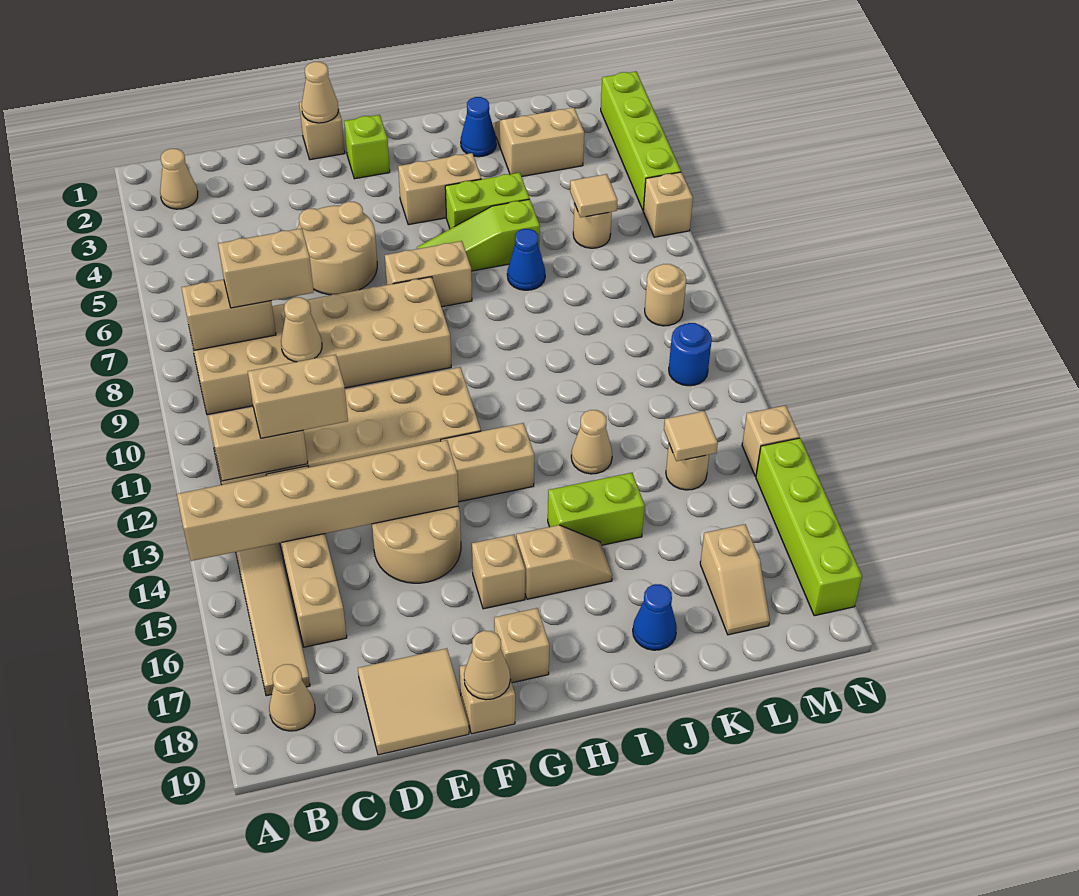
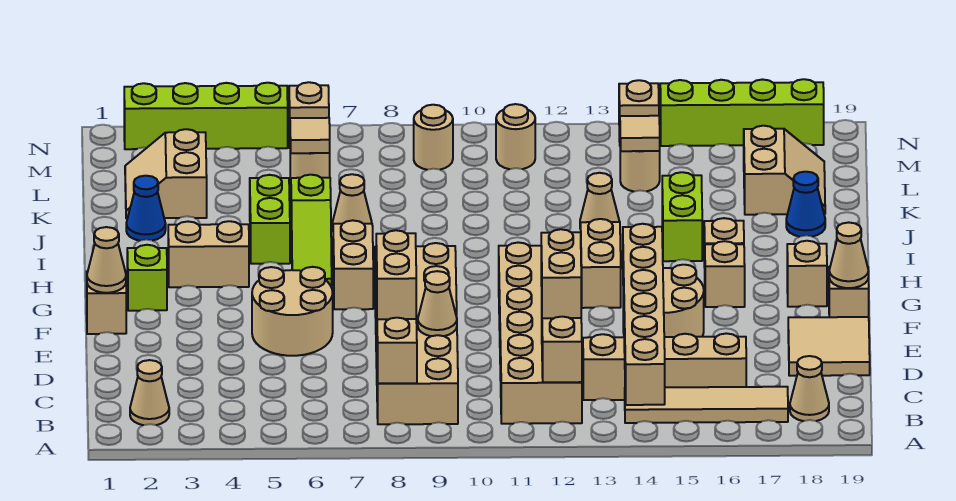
tan brick H4:I4 level 1 -> tan brick H3:H4 level 1
blue cone J7 level 1 -> tan cone J7 level 1
tan slope L17:L18 level 1 top 17 -> tan slope K17:L18 level 1 top 17
blue round brick M11 level 1 -> tan round brick M11 level 1

